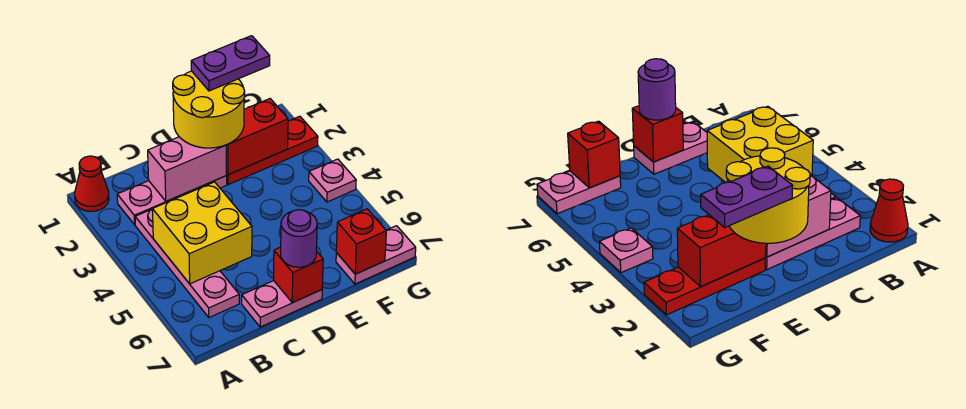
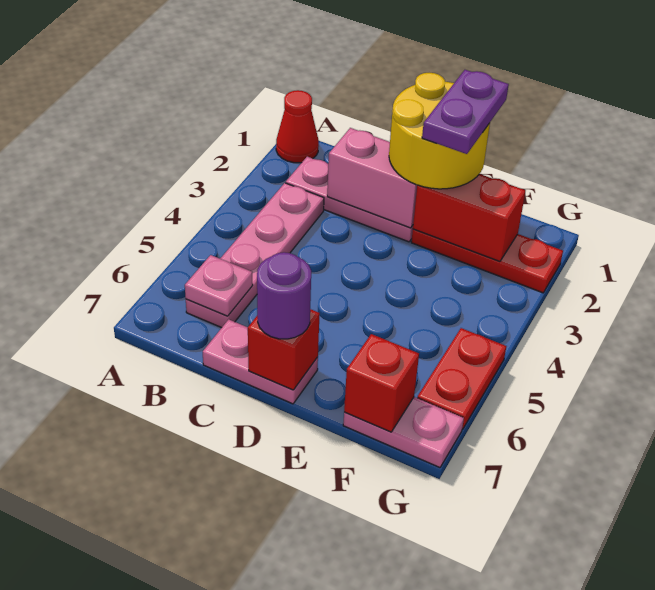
yellow brick B4:C5 level 2 -> none
purple plate E1:F1 level 4 -> purple plate E1:E2 level 4
pink plate G4 level 1 -> pink plate B6 level 2
none -> red plate G5:G6 level 1

